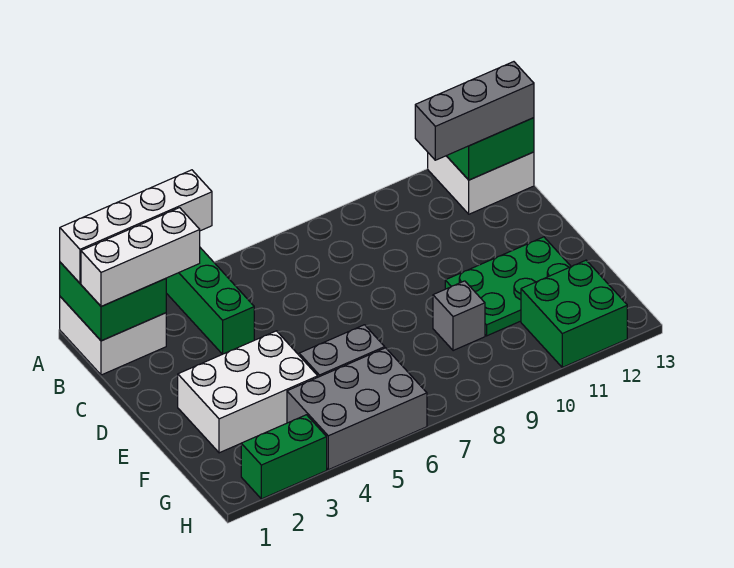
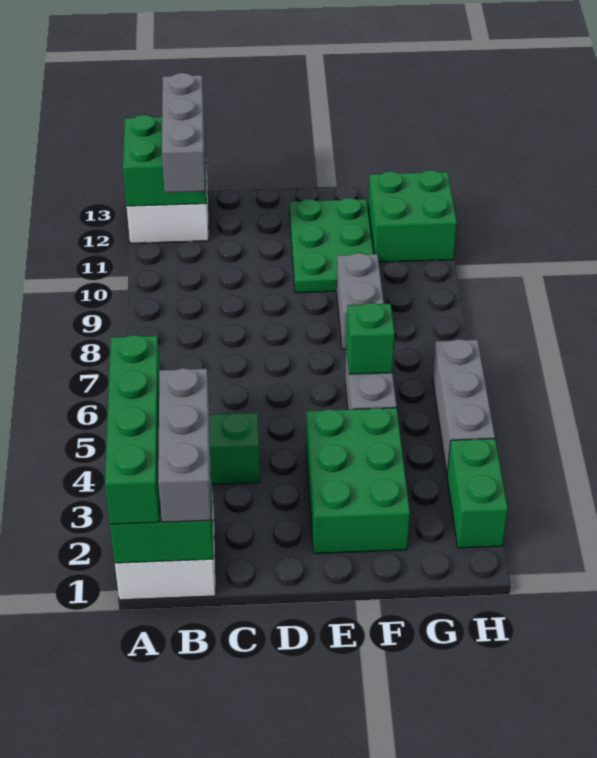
white brick A1:A4 level 3 -> green brick A1:A4 level 3
white brick B1:B3 level 3 -> grey brick B1:B3 level 3
white brick E2:F4 level 1 -> green brick E2:F4 level 1
none -> green brick F6 level 2
grey brick F9 level 1 -> grey brick F8:F9 level 1
grey brick G4:H6 level 1 -> grey brick H4:H6 level 1

